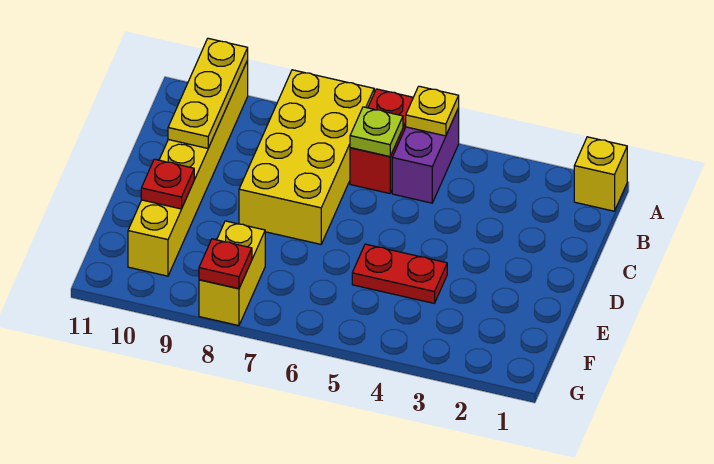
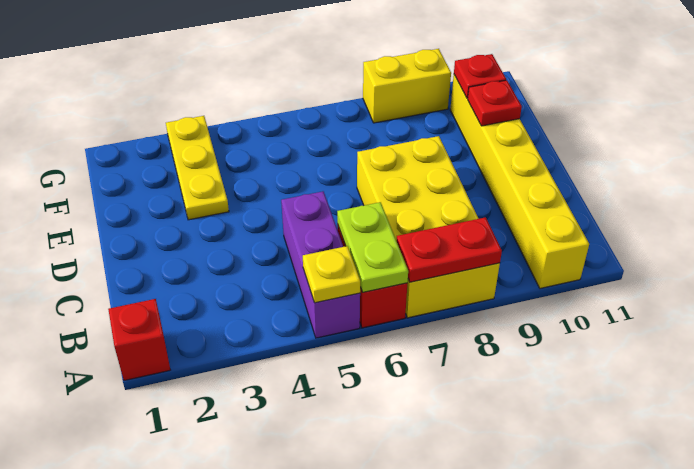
yellow brick A1 level 1 -> red brick A1 level 1
purple brick A5:B5 level 1 -> purple brick A5:C5 level 1
yellow plate A10:C10 level 2 -> yellow plate E3:G3 level 1
lime plate B6 level 2 -> lime plate A6:B6 level 2
red plate E4:E5 level 1 -> red plate A7:A8 level 2
yellow brick F8:G8 level 1 -> yellow brick G8:G9 level 1
red plate G8 level 2 -> red plate F10 level 2

